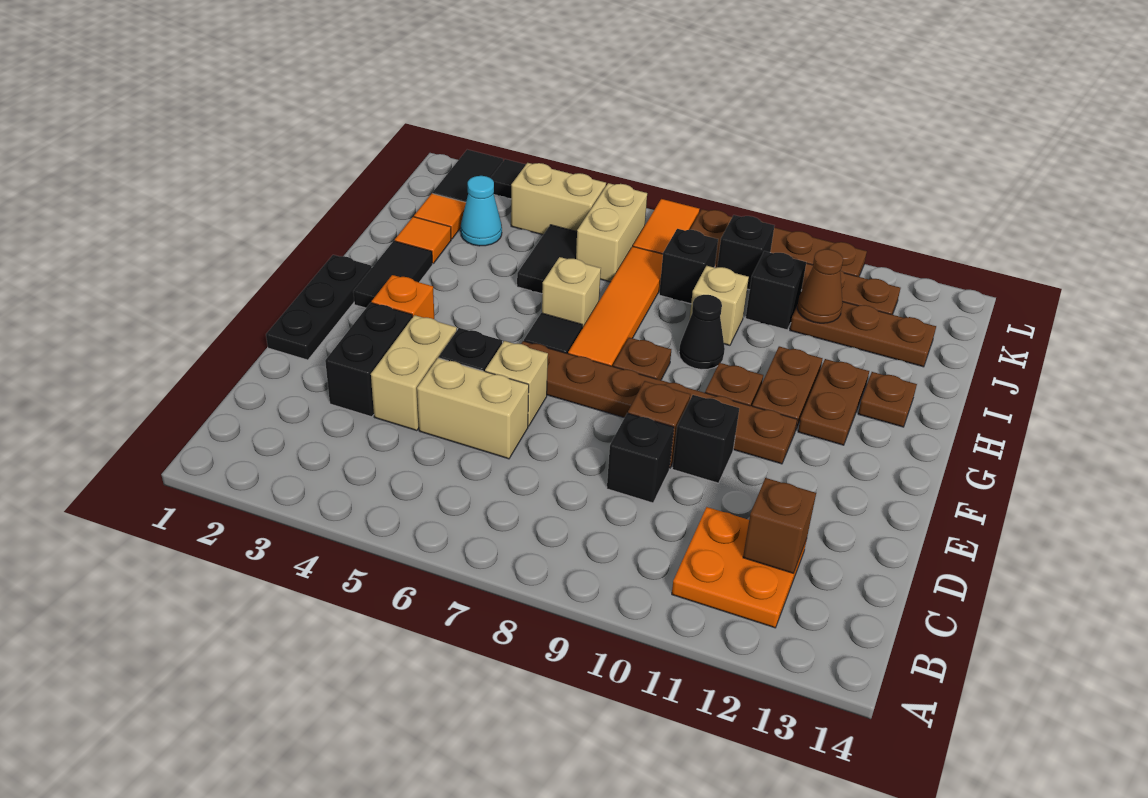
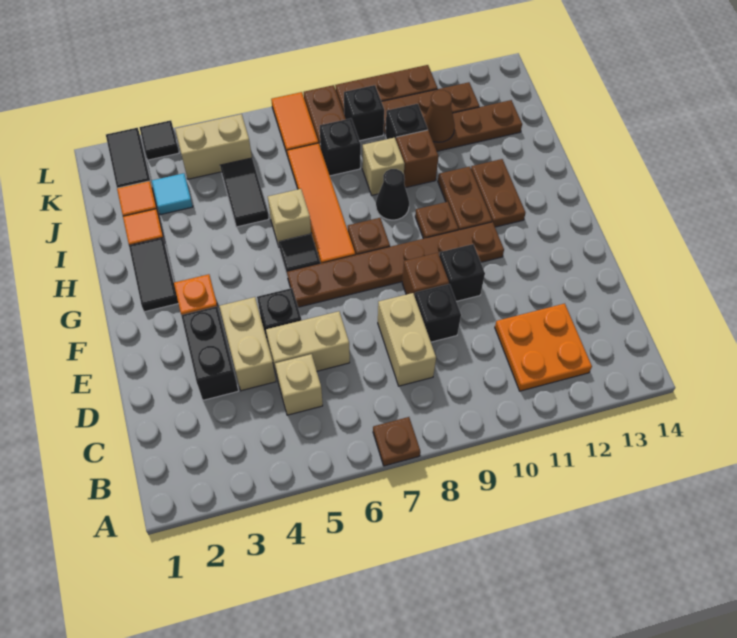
brown brick C12 level 2 -> brown brick I10 level 1
black plate E1:G1 level 1 -> none
tan brick E6 level 1 -> tan brick C5 level 1
brown plate H13 level 1 -> brown plate A7 level 1
cyan cone J3 level 1 -> cyan tile J3 level 1
tan brick J6:K6 level 1 -> tan brick C8:D8 level 1

